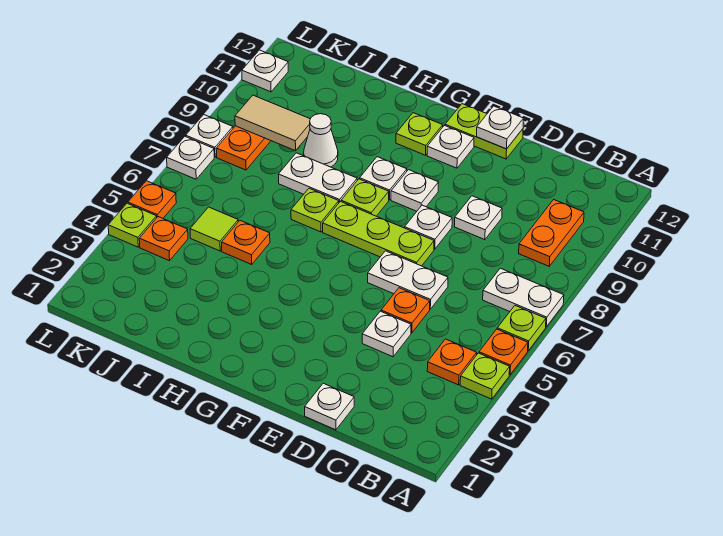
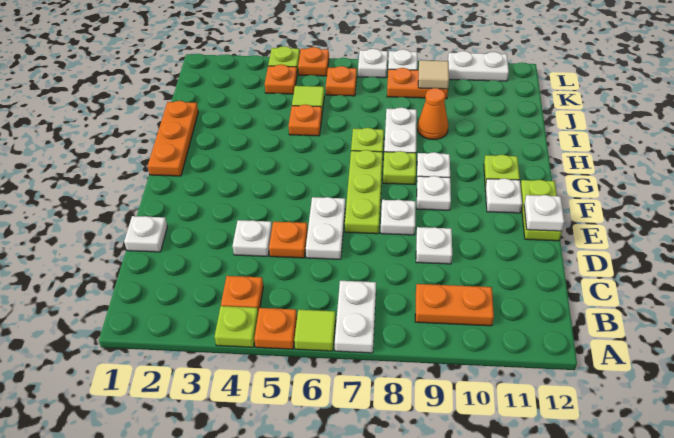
lime plate A6 level 1 -> lime tile A6 level 1
none -> orange plate G1:I1 level 1
white cone I9 level 1 -> orange cone I9 level 1
tan tile J9:K9 level 2 -> tan tile K9 level 2
none -> orange plate K6 level 1
white plate L11 level 1 -> white plate L10:L11 level 1

